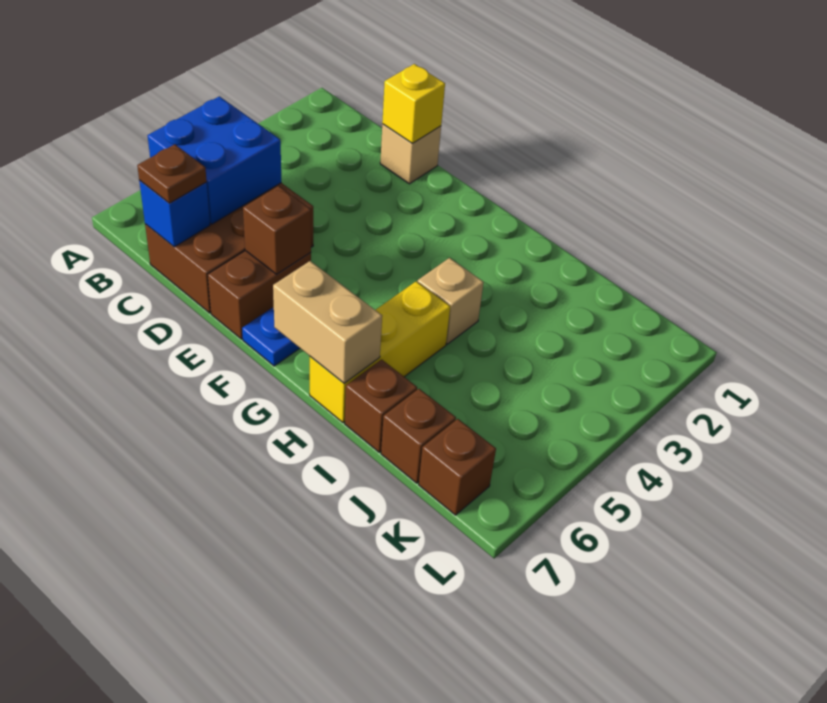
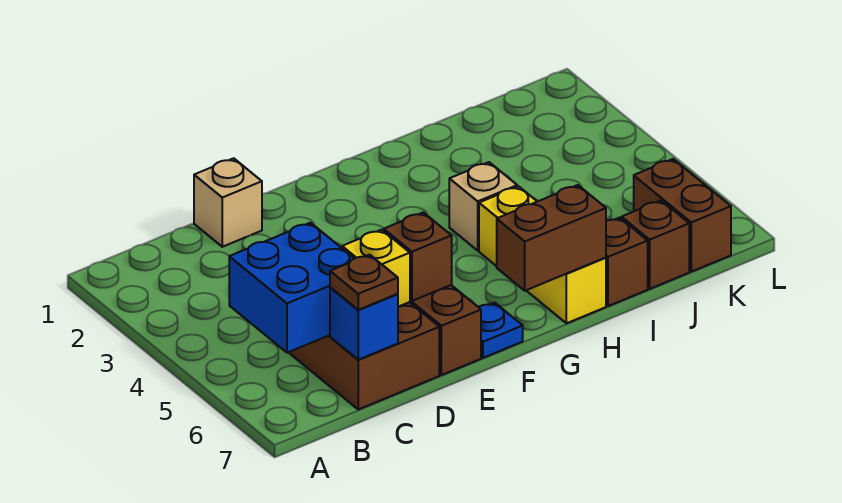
yellow brick D1 level 2 -> yellow brick D6 level 2
tan brick G7:H7 level 2 -> brown brick G7:H7 level 2
brown brick K7 level 1 -> brown brick K6:K7 level 1

